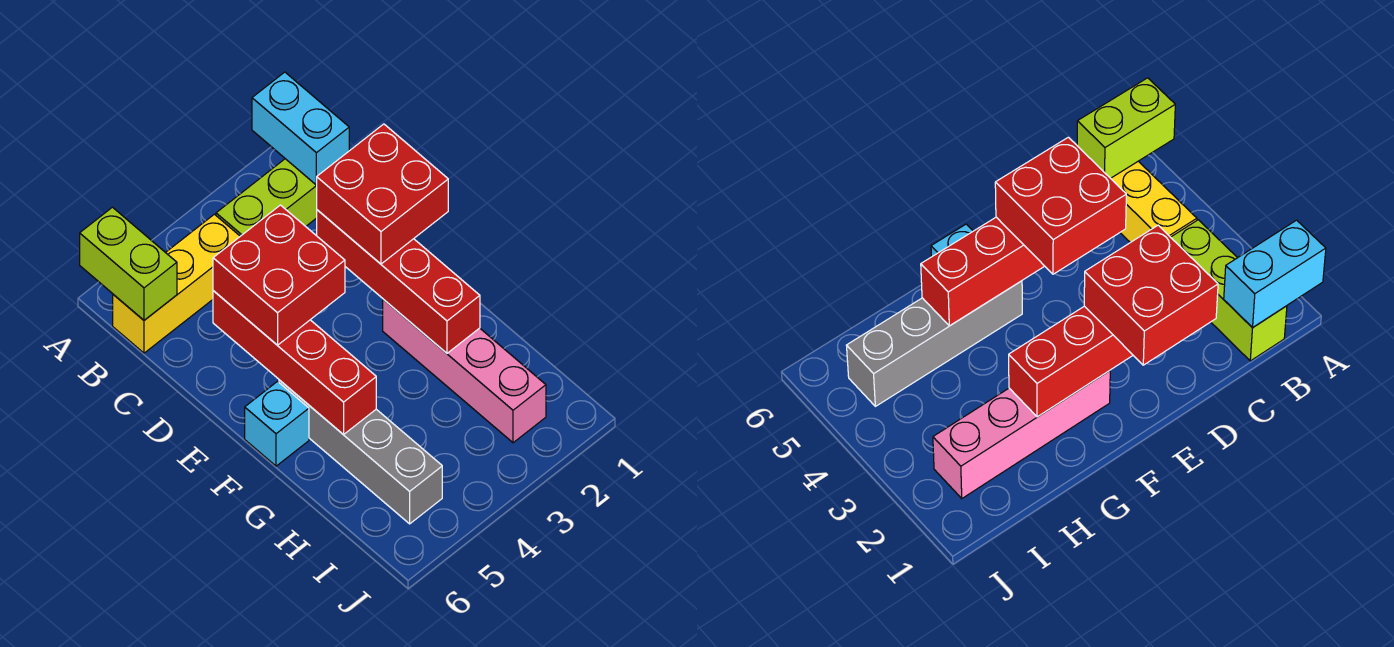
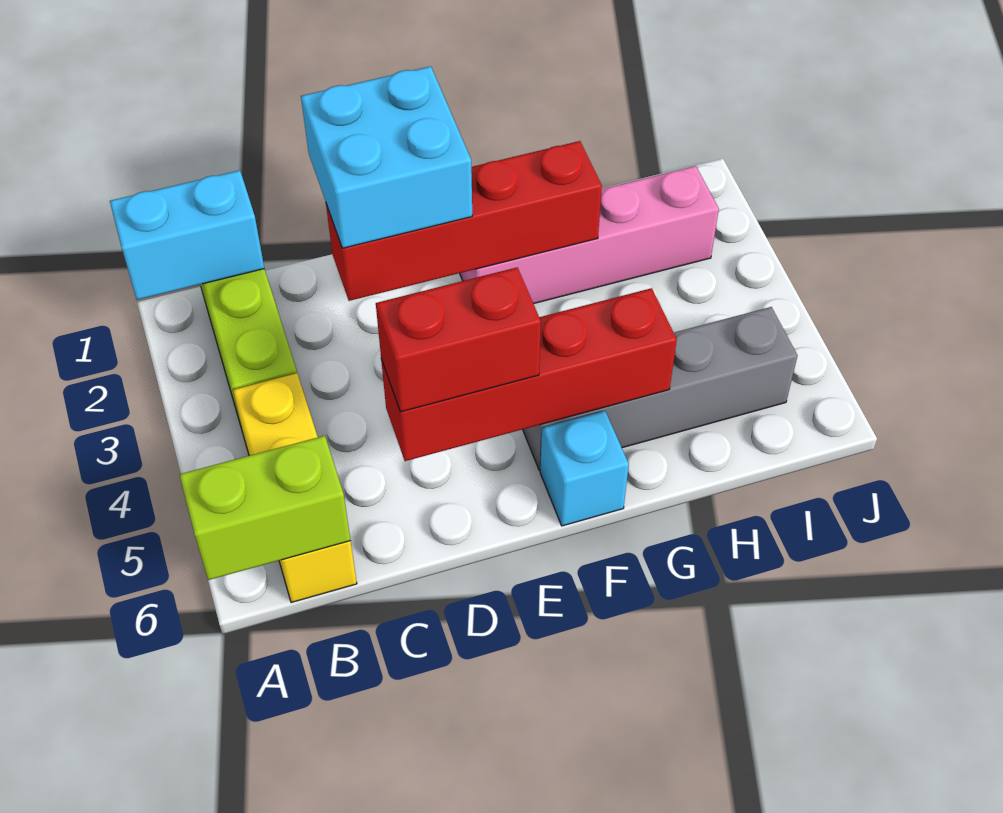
red brick D1:E2 level 3 -> cyan brick D1:E2 level 3
red brick D4:E5 level 3 -> red brick D5:E5 level 3

